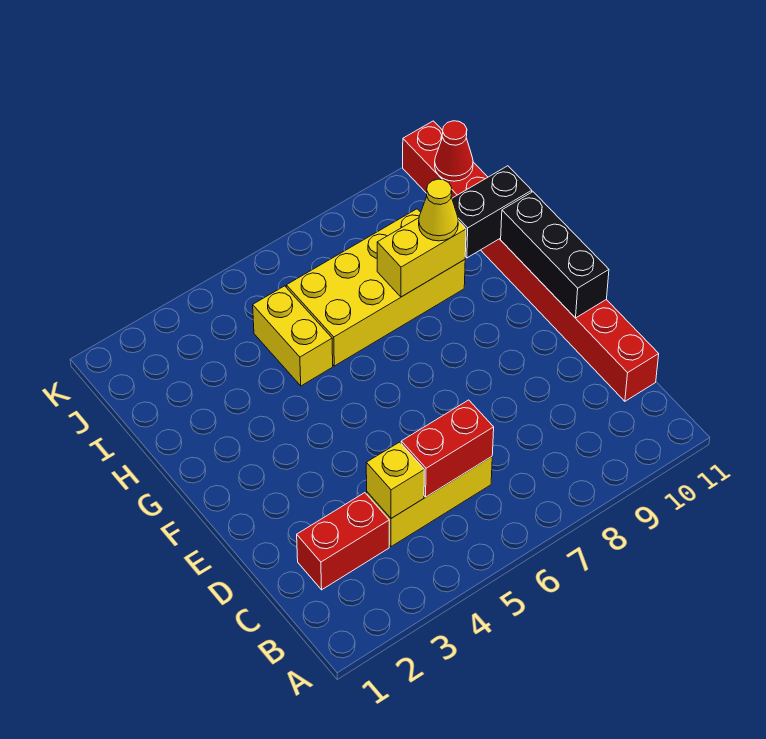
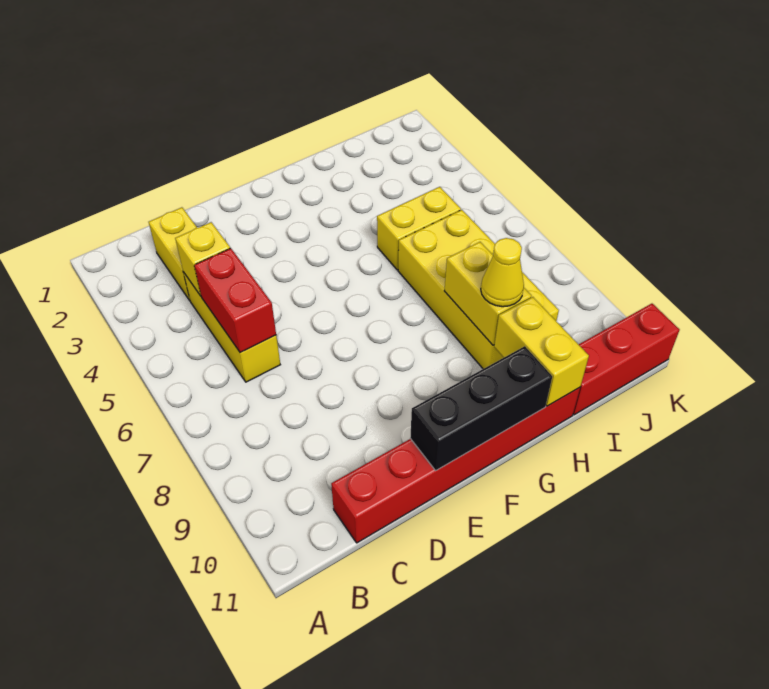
red brick C2:C3 level 1 -> yellow brick C2:C3 level 1
black brick H10:H11 level 2 -> yellow brick H10:H11 level 2
red cone J11 level 2 -> none

